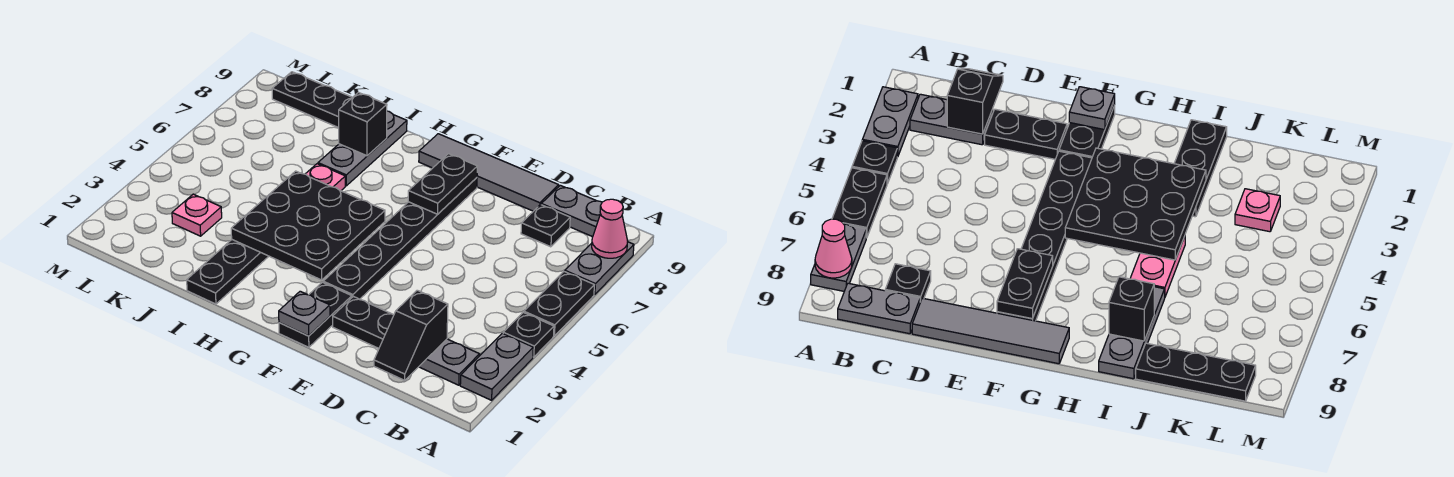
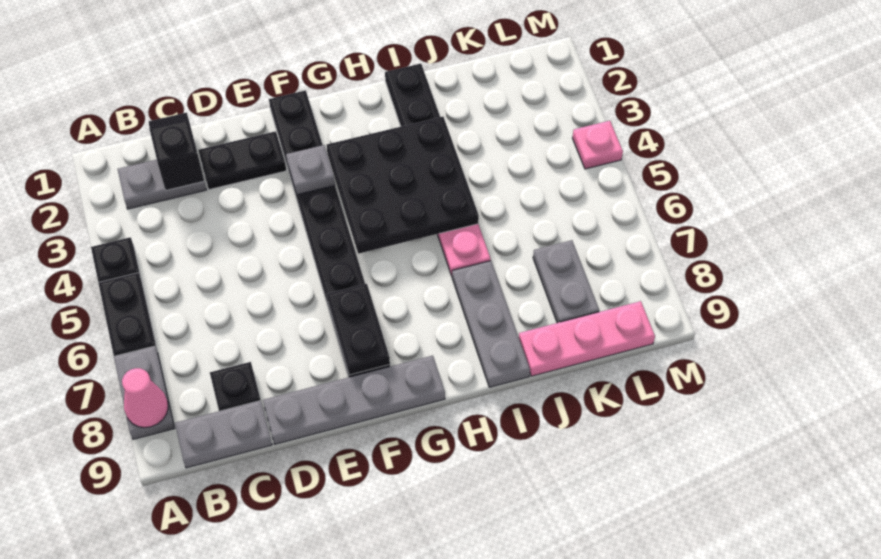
grey plate A2:A3 level 1 -> grey plate K7:K8 level 1
grey tile D9:G9 level 1 -> grey plate D9:G9 level 1
grey plate F1 level 2 -> grey plate F3 level 2
black brick I8 level 2 -> none
black plate J9:L9 level 1 -> pink plate J9:L9 level 1
pink plate K3 level 1 -> pink plate M4 level 1

